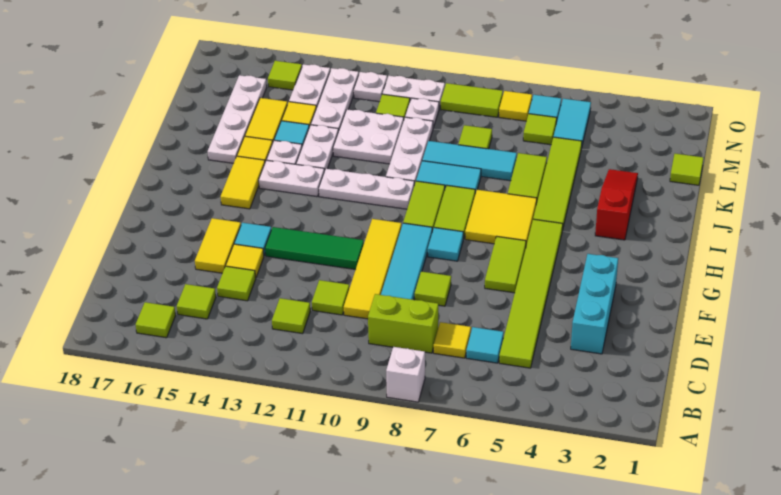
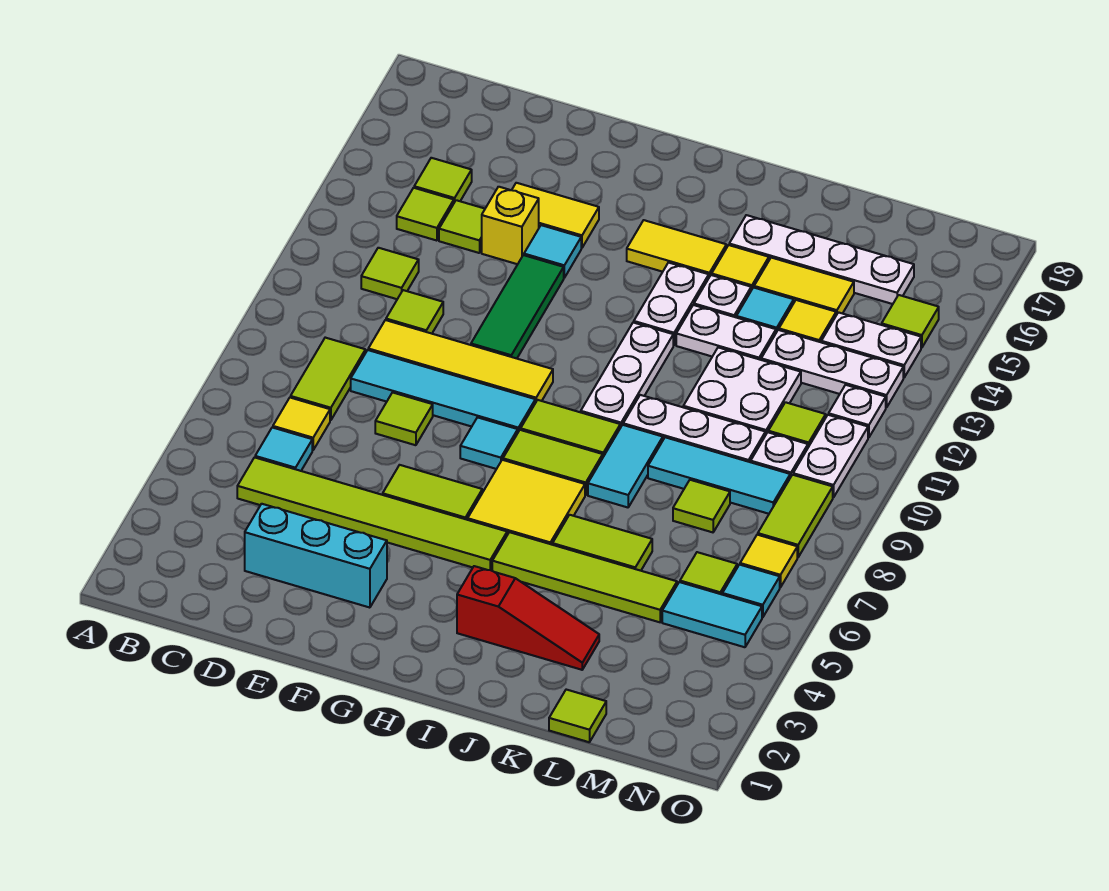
white brick A8 level 1 -> none
lime tile B16 level 1 -> lime tile C14 level 1
lime brick C8:C9 level 1 -> lime tile C8:C9 level 1
yellow tile E14 level 1 -> yellow brick E14 level 1
cyan tile K7:K9 level 1 -> cyan tile K9:M9 level 1

